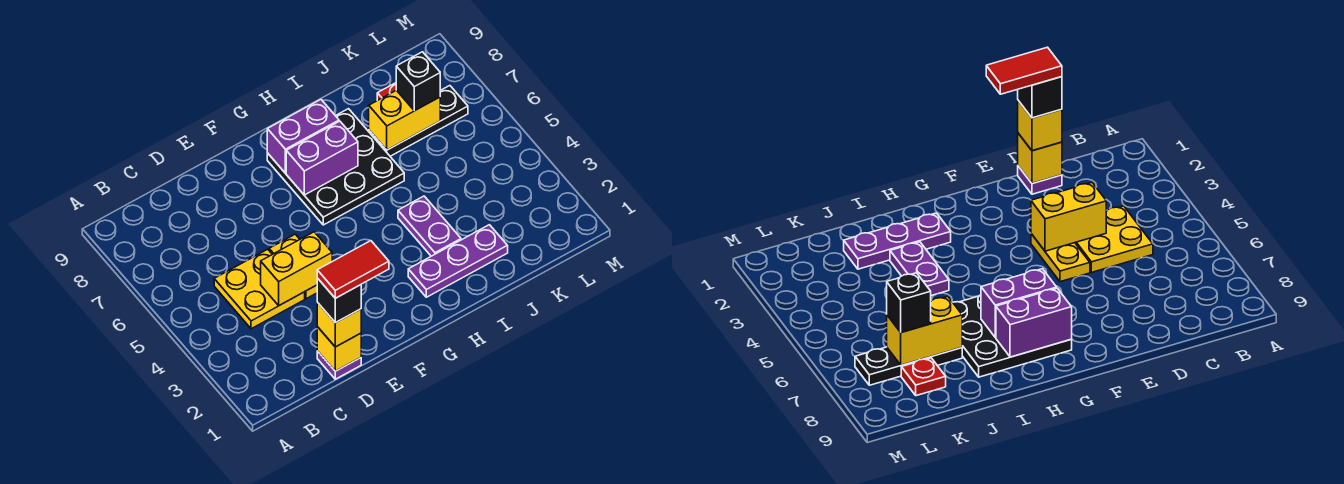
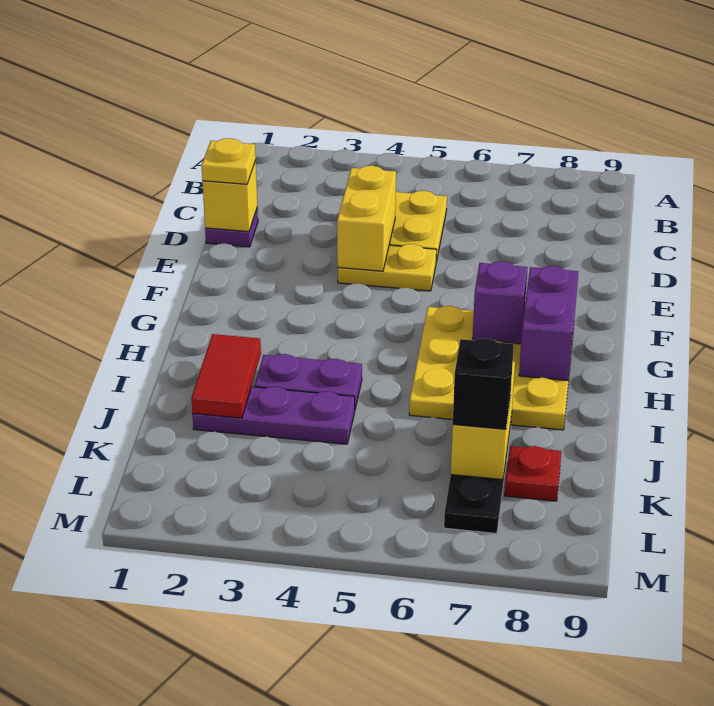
yellow brick D1 level 3 -> yellow plate D1 level 3
black brick D1 level 4 -> none
red tile D1:E1 level 5 -> red tile I2:J2 level 2
black plate G6:I8 level 1 -> yellow plate G6:I8 level 1
purple brick G7:H7 level 2 -> purple brick G7 level 2
purple plate H2:J2 level 1 -> purple plate J2:J4 level 1

